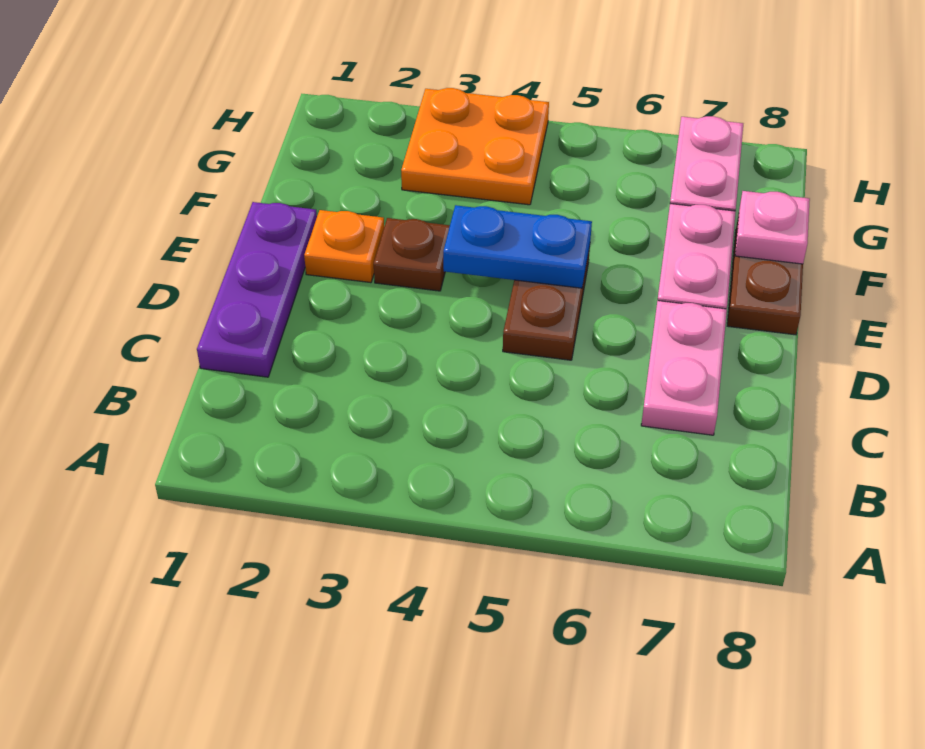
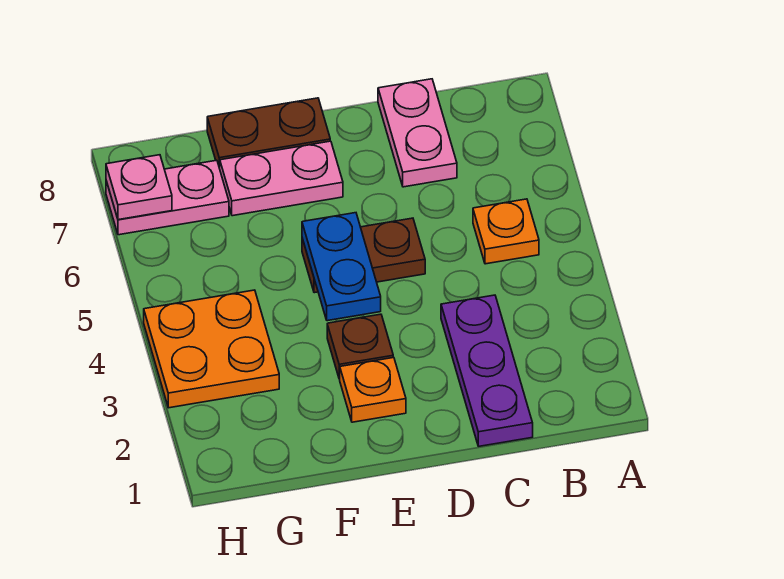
none -> orange plate B5 level 1
purple plate C1:E1 level 1 -> purple plate C1:C3 level 1
pink plate C7:D7 level 1 -> pink plate C7:C8 level 1
pink plate F8 level 2 -> pink plate H7 level 2

